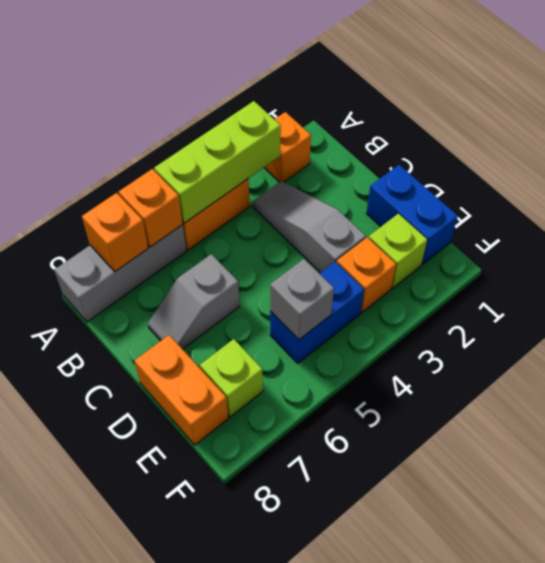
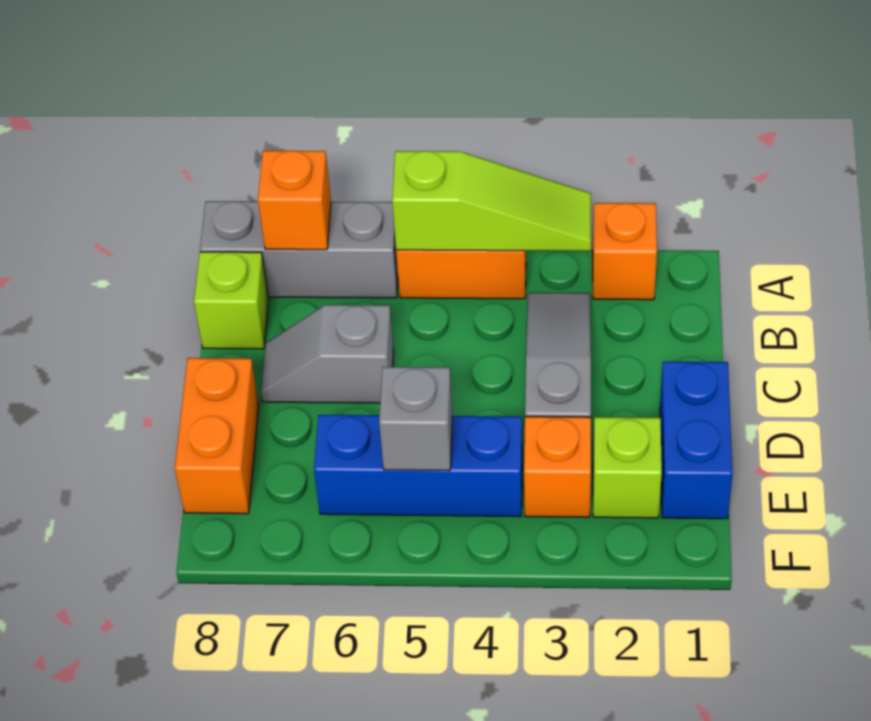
lime brick A3:A5 level 2 -> lime slope A3:A5 level 2 top 5
orange brick A6 level 2 -> none
blue brick E4:E5 level 1 -> blue brick E4:E6 level 1
lime brick E7 level 1 -> lime brick B8 level 1

